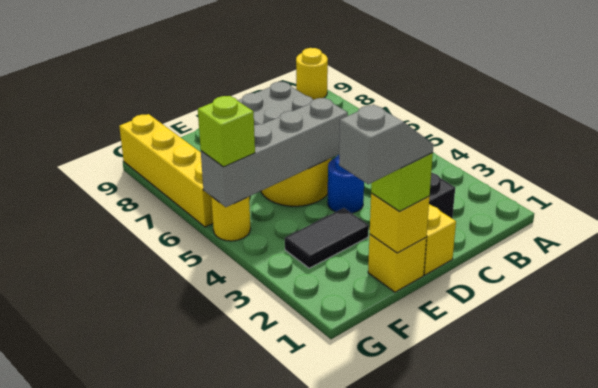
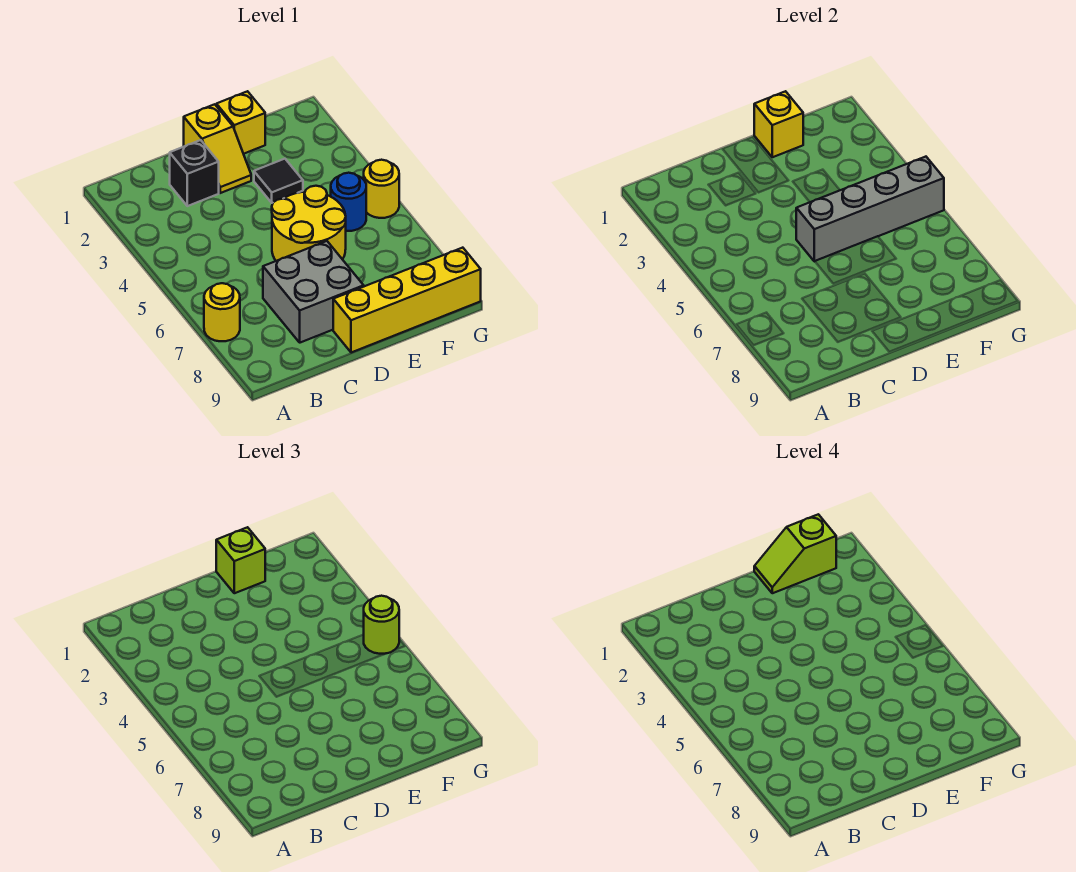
yellow round brick A9 level 1 -> yellow round brick A7 level 1
blue round brick D4 level 1 -> blue round brick F5 level 1
grey slope E1:F1 level 4 top F -> lime slope E1:F1 level 4 top F
black tile E3:F3 level 1 -> black tile E3 level 1
lime brick G5 level 3 -> lime round brick G5 level 3
yellow brick G6:G9 level 1 -> yellow brick D9:G9 level 1

